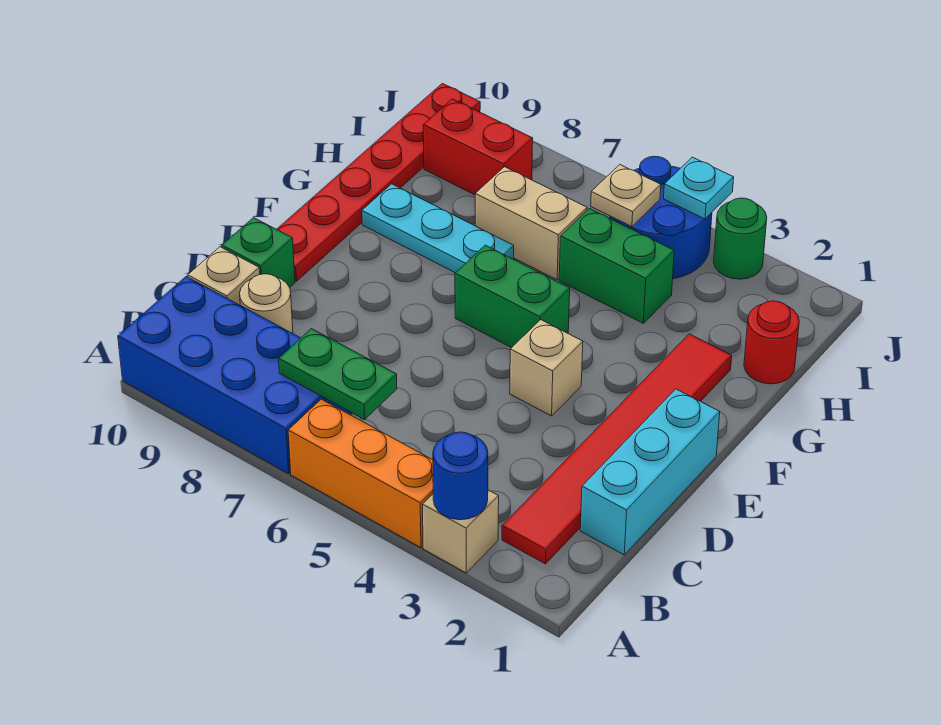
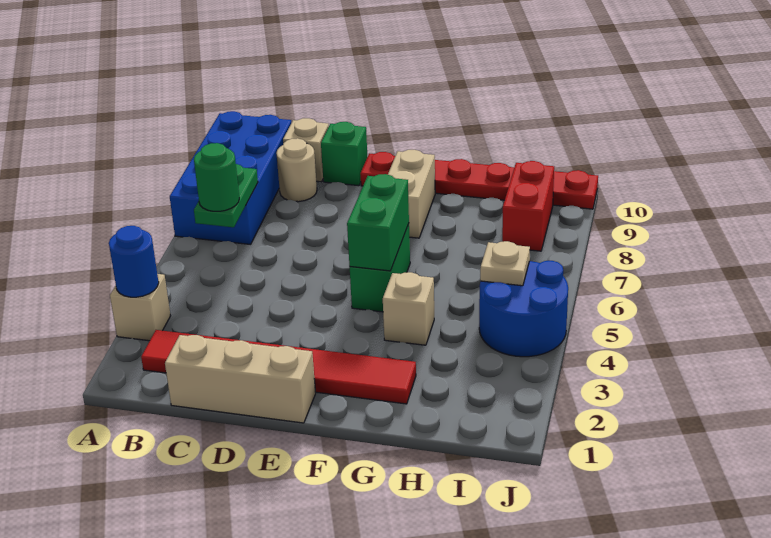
orange brick A4:A6 level 1 -> none
cyan brick C1:E1 level 1 -> tan brick C1:E1 level 1
tan brick E4 level 1 -> tan brick G4 level 1
cyan plate G7:G9 level 1 -> none
red round brick H1 level 1 -> none
green brick H4:H5 level 1 -> green brick F5:F6 level 2
tan brick H6:H7 level 1 -> tan brick F8:F9 level 1
green round brick J3 level 1 -> green round brick B6 level 3
cyan plate J4 level 2 -> none

